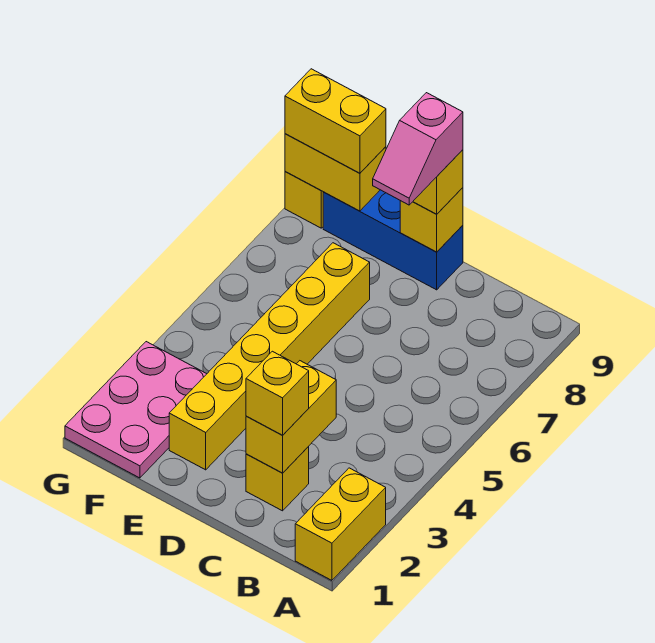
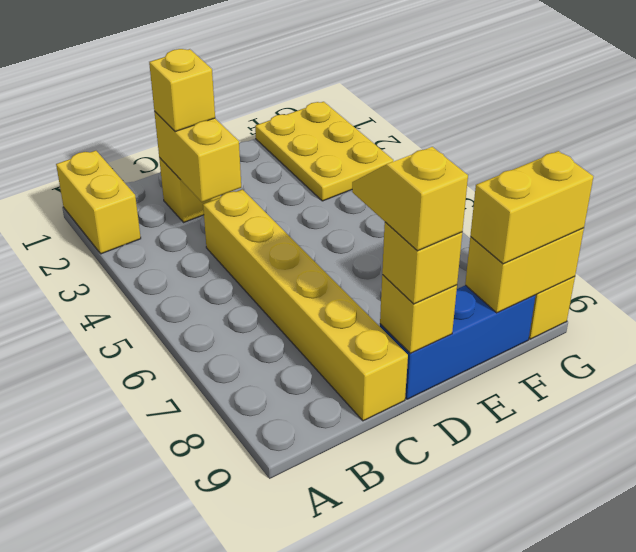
pink slope D8:D9 level 4 top 9 -> yellow slope D8:D9 level 4 top 9
yellow brick E2:E7 level 1 -> yellow brick C4:C9 level 1
pink plate F1:G3 level 1 -> yellow plate F1:G3 level 1

